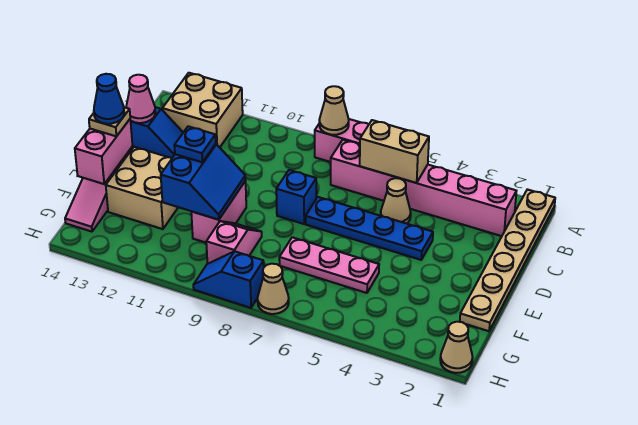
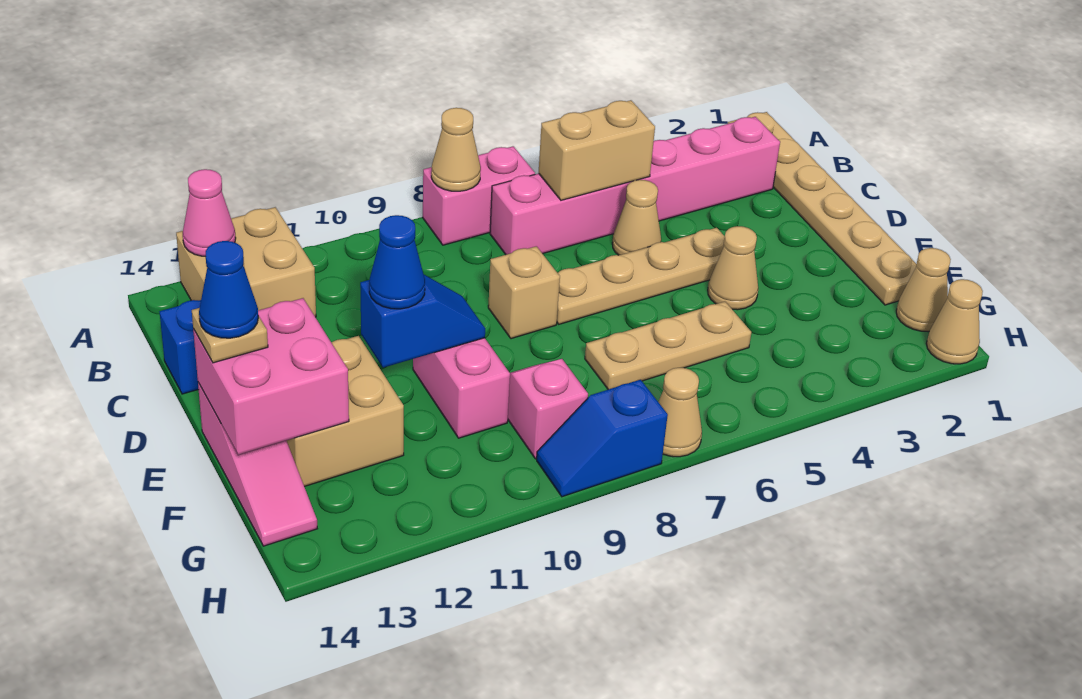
pink cone C14 level 2 -> pink cone A13 level 2
blue plate D4:D7 level 1 -> tan plate D4:D7 level 1
blue brick D8 level 1 -> tan brick D8 level 1
none -> tan cone E4 level 1
blue slope E10:F11 level 2 top 11 -> blue slope E10:E11 level 2 top 11
blue plate E11 level 3 -> blue cone E11 level 3
pink brick E14:F14 level 2 -> pink brick E13:F14 level 2
pink plate F5:F7 level 1 -> tan plate F5:F7 level 1
none -> tan cone G1 level 1

